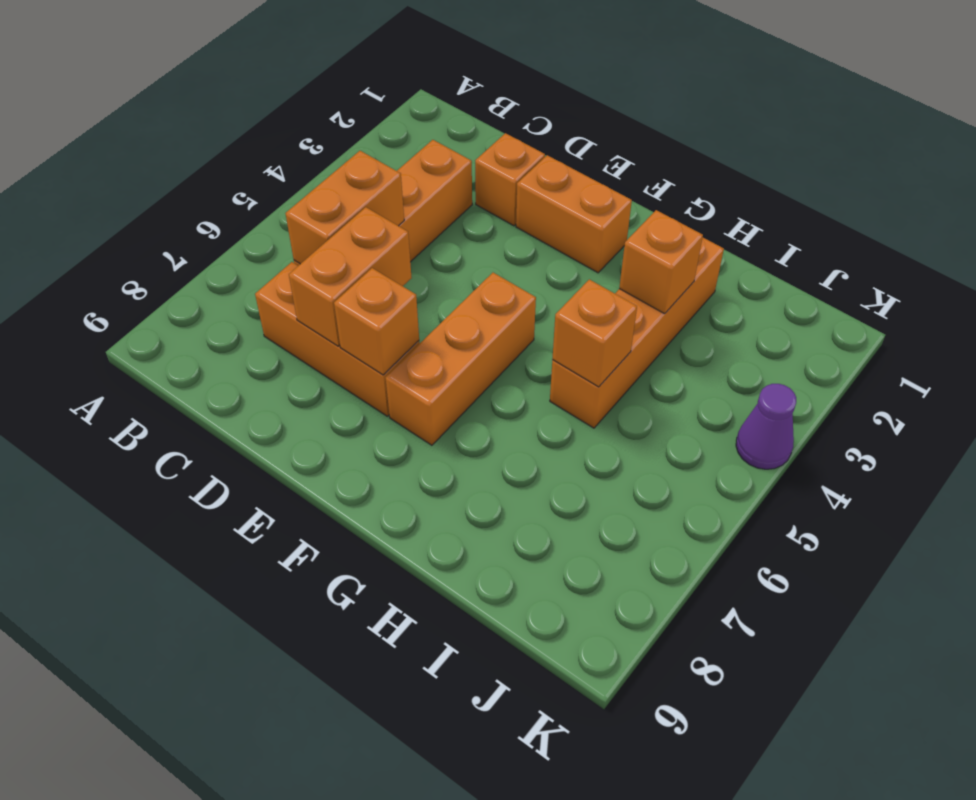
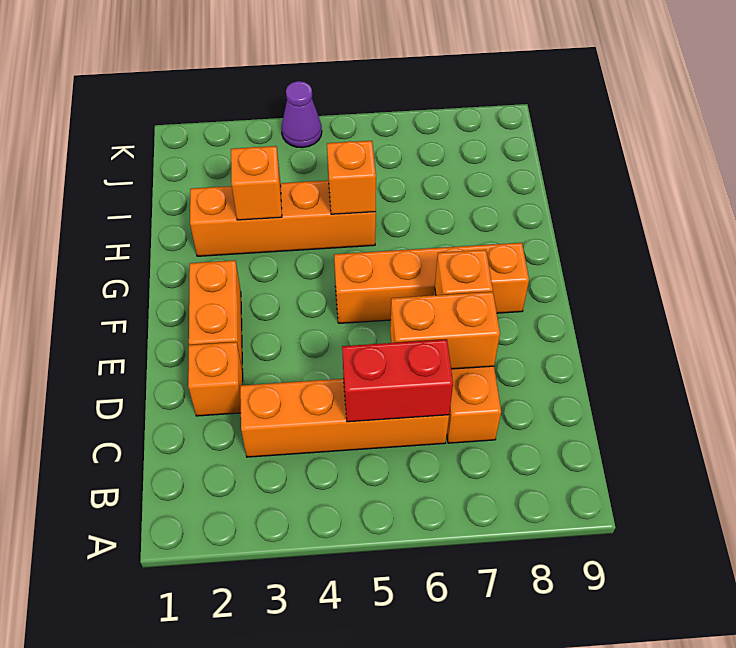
orange brick C5:C6 level 2 -> red brick C5:C6 level 2
orange brick F5:F7 level 1 -> orange brick F5:F8 level 1

